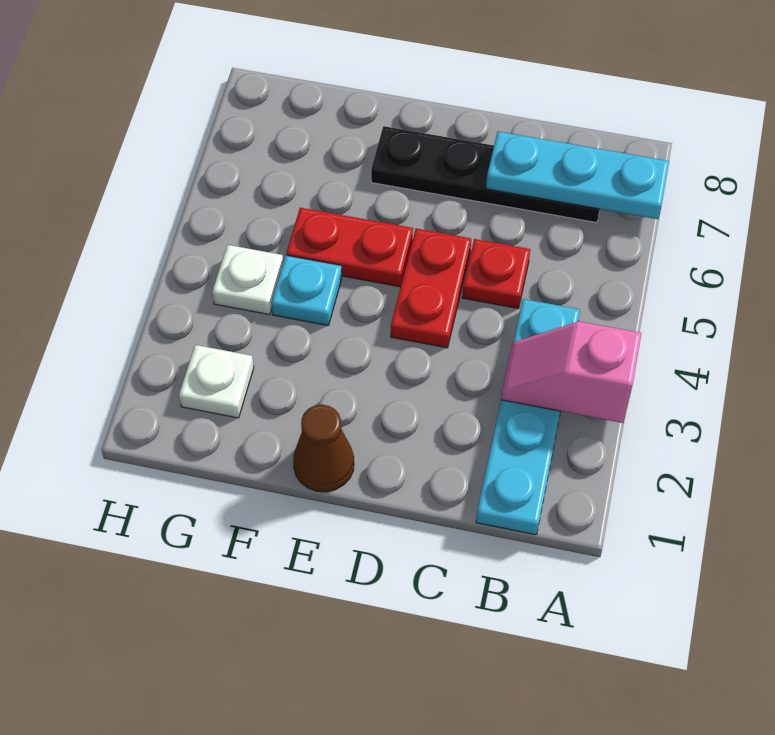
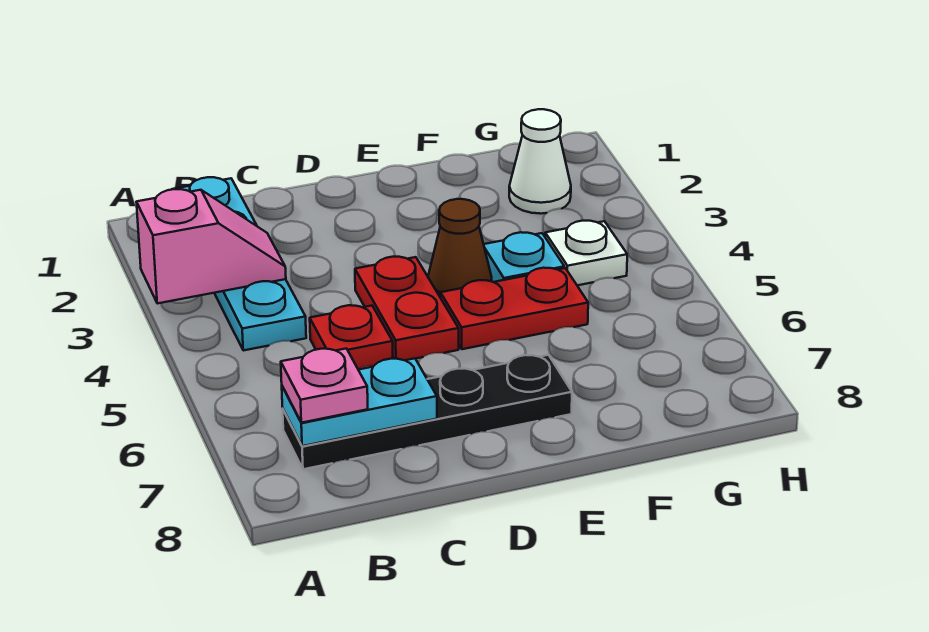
cyan plate A7:C7 level 2 -> cyan plate B7:C7 level 2
none -> pink plate B7 level 3
brown cone E1 level 1 -> brown cone E4 level 1
white plate G2 level 1 -> white cone G2 level 1

